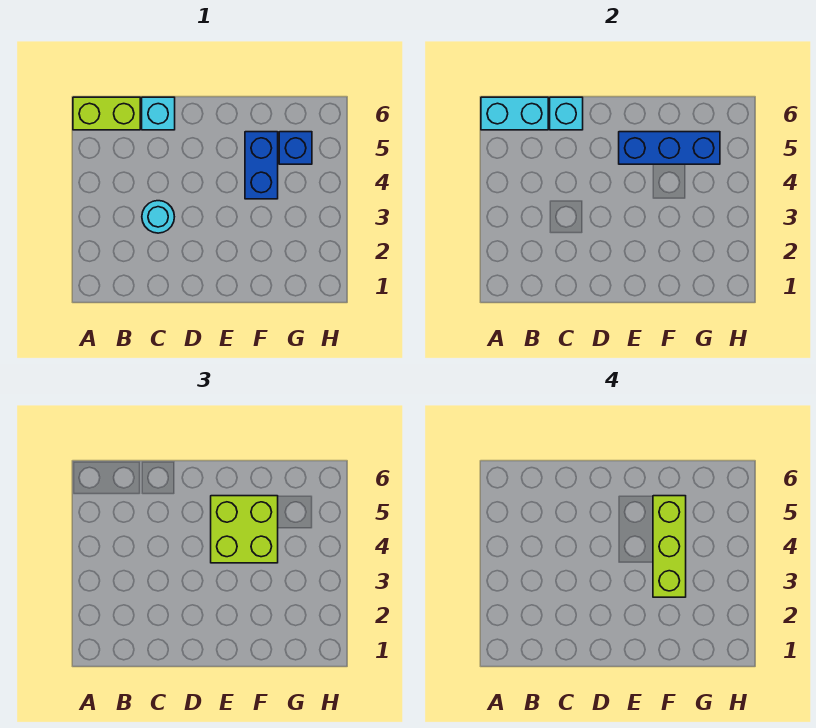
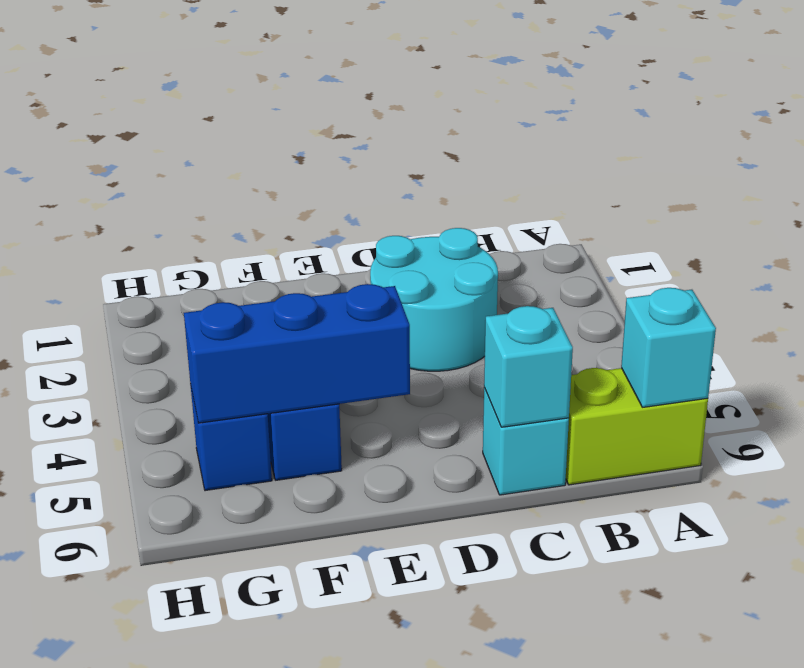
cyan brick A6:B6 level 2 -> cyan brick A6 level 2
cyan round brick C3 level 1 -> cyan round brick C2:D3 level 1
lime brick E4:F5 level 3 -> none
lime brick F3:F5 level 4 -> none

